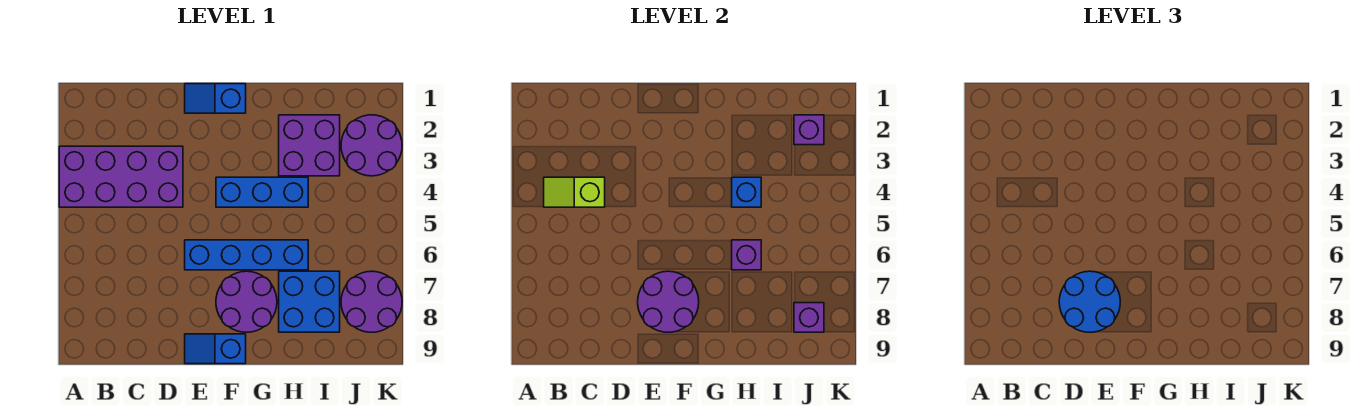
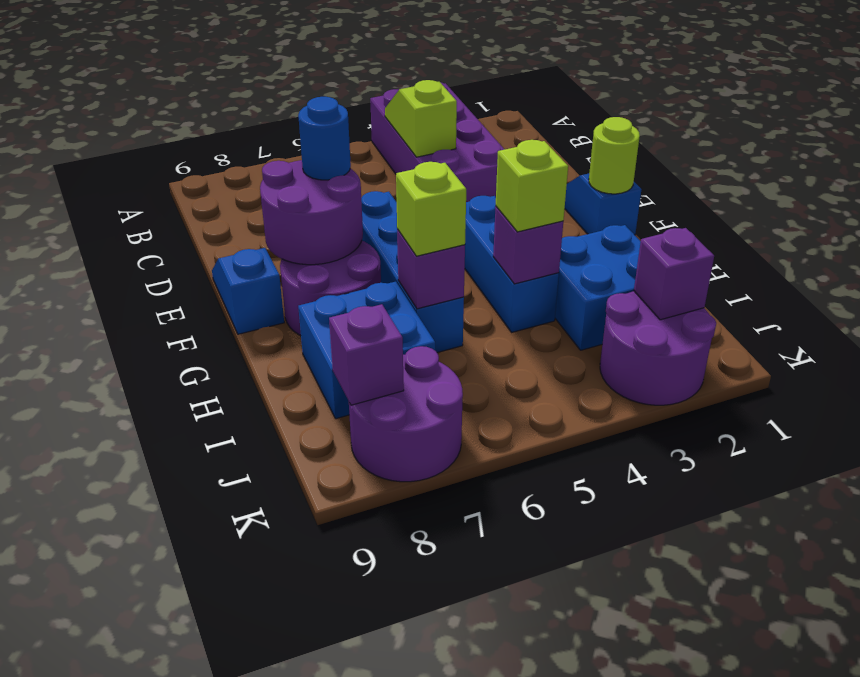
blue round brick D7:E8 level 3 -> blue round brick E7 level 3
none -> lime round brick F1 level 2
purple brick H2:I3 level 1 -> blue brick H2:I3 level 1
blue brick H4 level 2 -> purple brick H4 level 2
none -> lime brick H4 level 3
none -> lime brick H6 level 3

